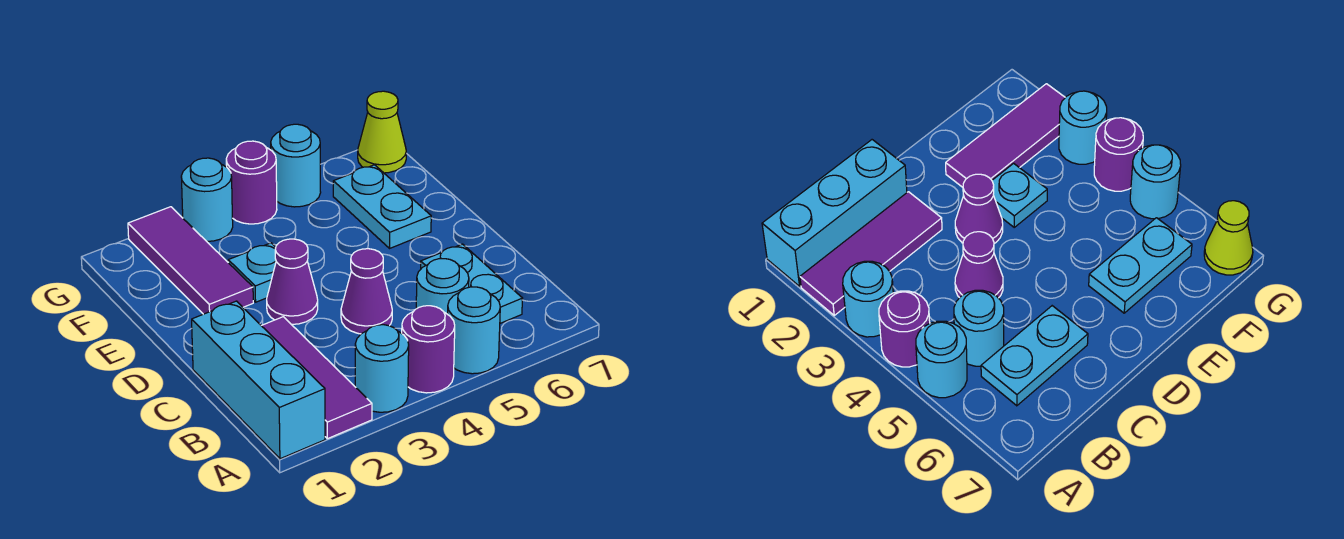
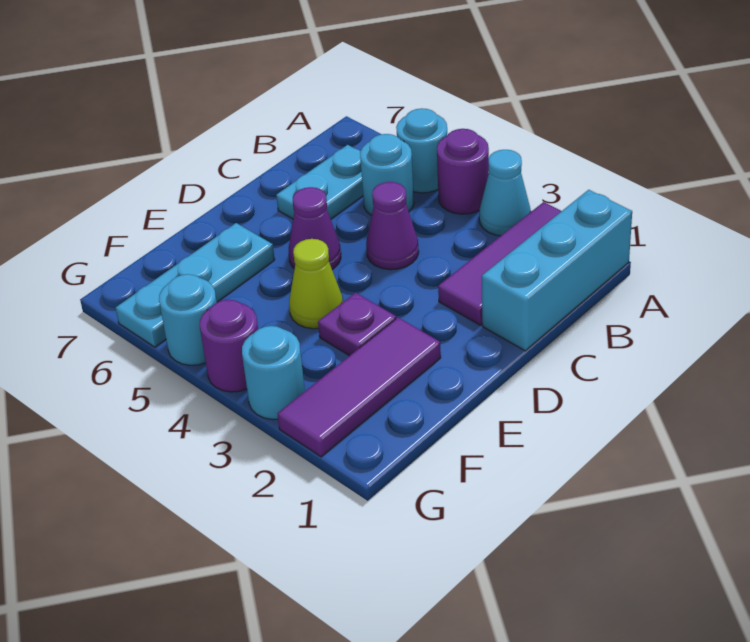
cyan round brick A3 level 1 -> cyan cone A3 level 1
purple cone D3 level 1 -> purple cone D5 level 1
cyan plate E3 level 1 -> purple plate E3 level 1
cyan plate E6:F6 level 1 -> cyan plate E6:G6 level 1
lime cone G7 level 1 -> lime cone E4 level 1

